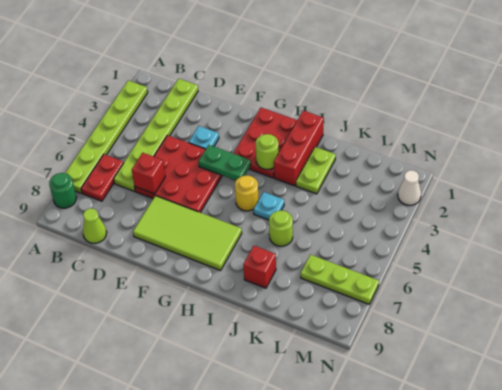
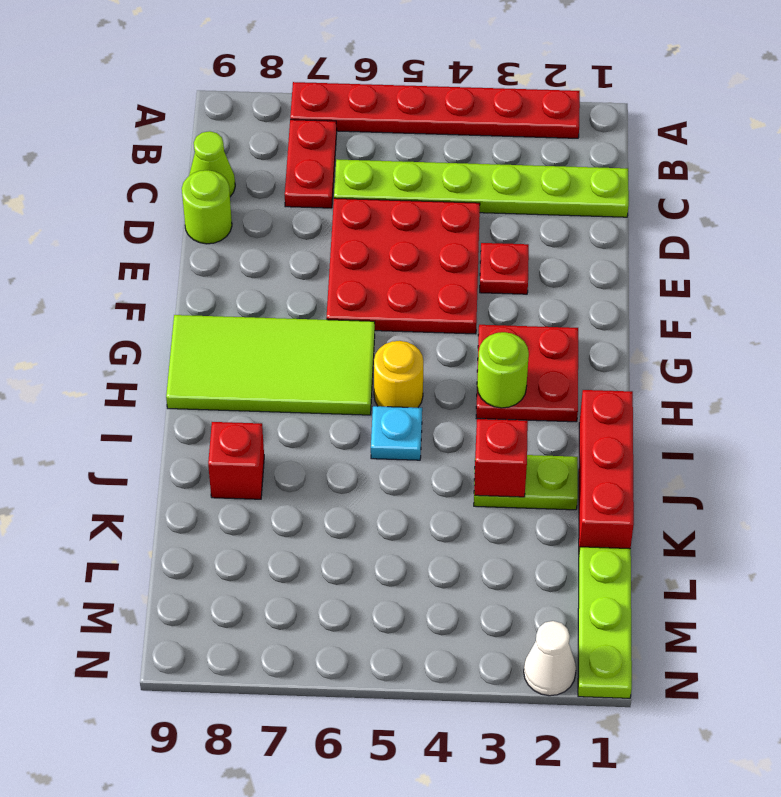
lime plate A2:A7 level 1 -> red plate A2:A7 level 1
green round brick A8 level 1 -> none
red plate B6:B7 level 1 -> red plate B7:C7 level 1
red brick D6 level 2 -> red brick J3 level 2
cyan plate E3 level 1 -> red plate E3 level 1
lime tile E7:H8 level 1 -> lime tile G6:H9 level 1
green plate F4:G4 level 2 -> none
red plate G1:H3 level 1 -> red plate G2:H3 level 1
red brick I1:I3 level 1 -> red brick I1:K1 level 1
lime round brick J6 level 1 -> lime round brick D9 level 1
lime plate L7:N7 level 1 -> lime plate L1:N1 level 1

